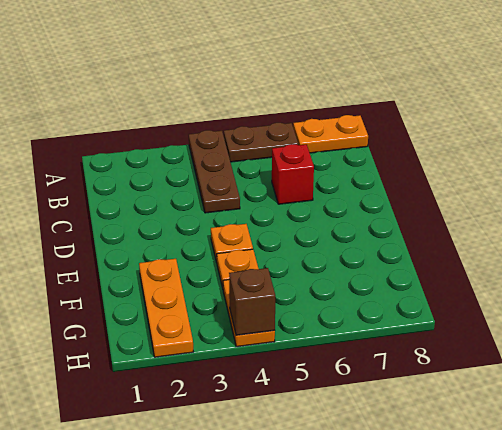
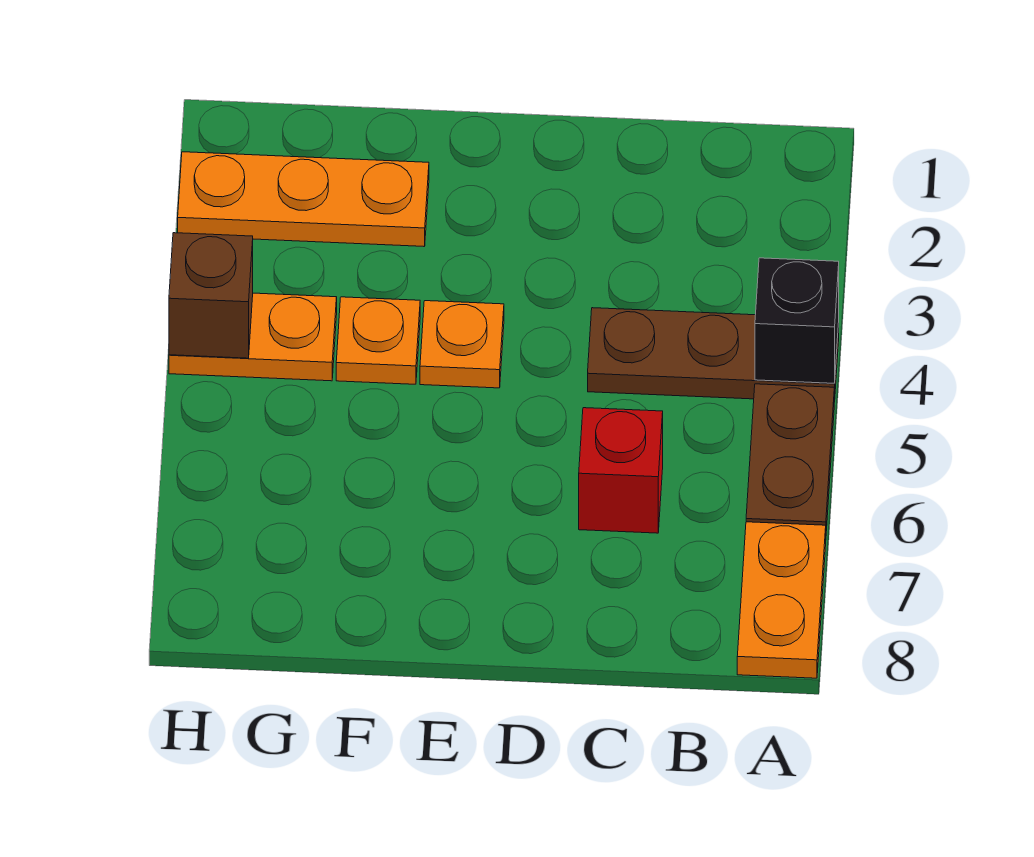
none -> black brick A4 level 2

